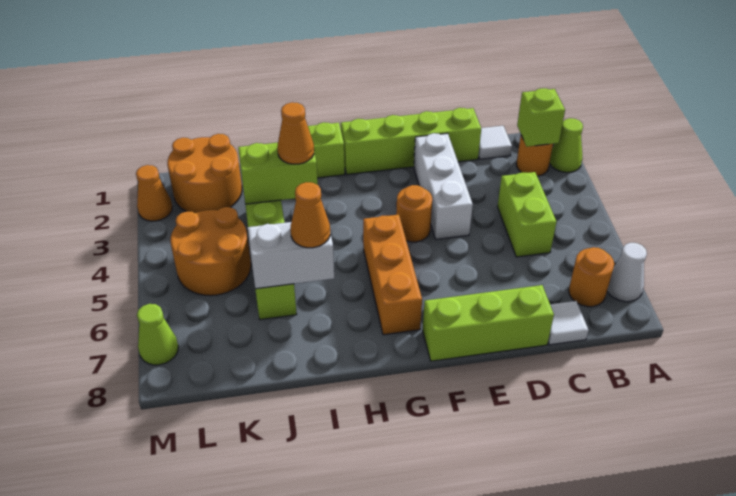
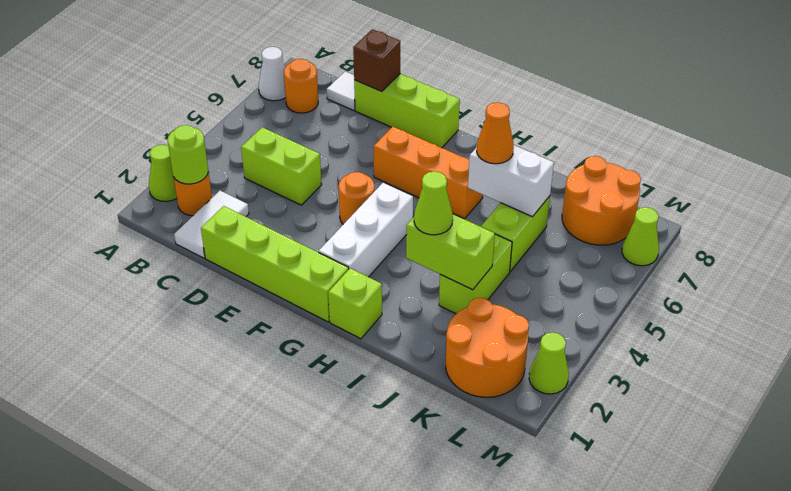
lime brick B2 level 2 -> lime round brick B2 level 2
white tile C1 level 1 -> white tile C1:C2 level 1
lime brick C4:C5 level 1 -> lime brick C4:D4 level 1
none -> brown brick D8 level 2
white brick E2:E4 level 1 -> white brick G2:G4 level 1
orange brick G5:G7 level 1 -> orange brick F6:H6 level 1
orange cone I3 level 3 -> lime cone I3 level 3
orange round brick K4:L5 level 1 -> orange round brick K7:L8 level 1
orange cone M2 level 1 -> lime cone M2 level 1

